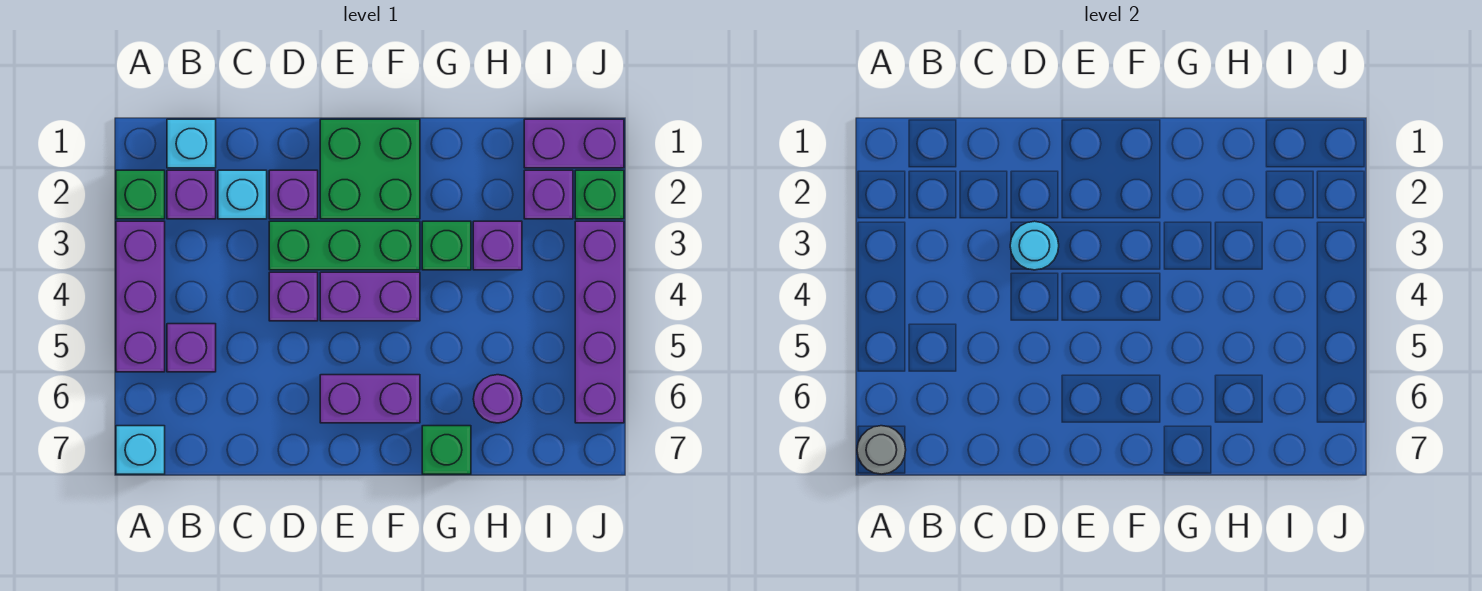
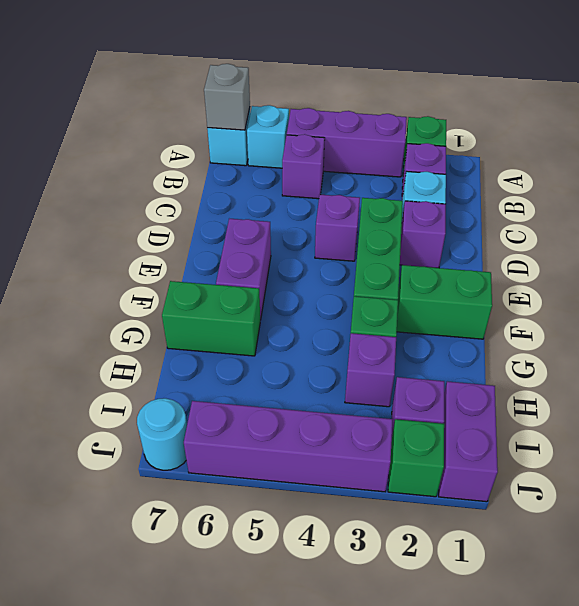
grey round brick A7 level 2 -> grey brick A7 level 2
cyan brick B1 level 1 -> cyan brick A6 level 1
cyan round brick D3 level 2 -> cyan round brick J7 level 1
green brick E1:F2 level 1 -> green brick F1:F2 level 1
purple brick E4:F4 level 1 -> none
green brick G7 level 1 -> green brick G6:G7 level 1
purple round brick H6 level 1 -> none

